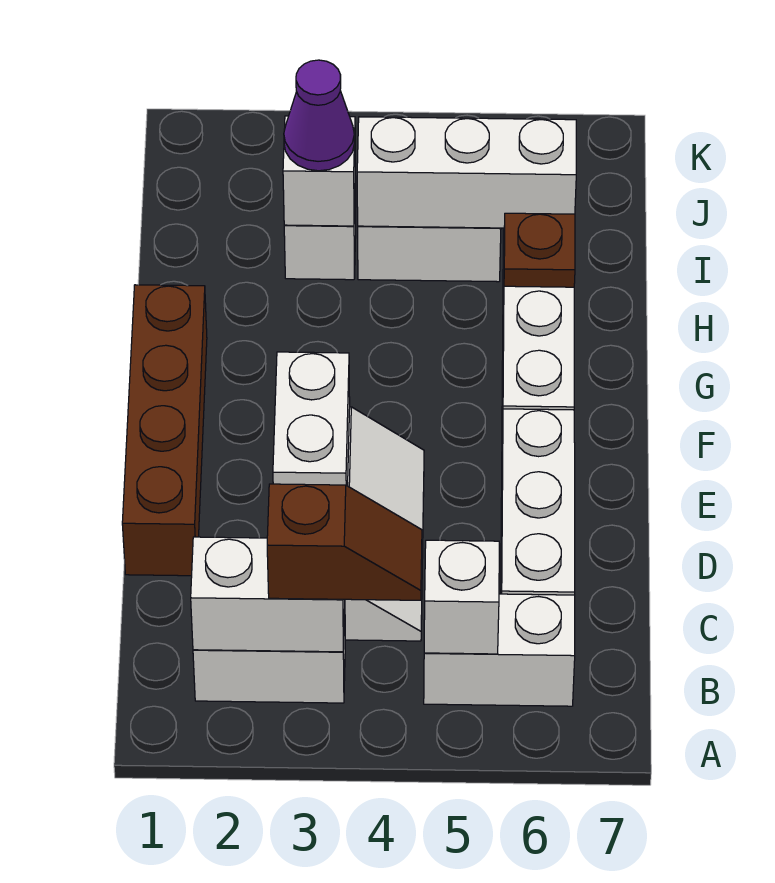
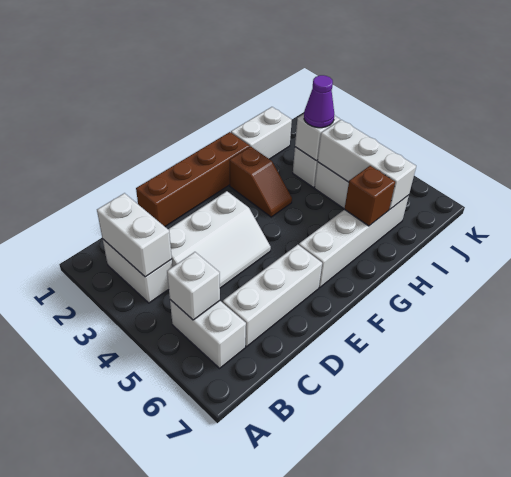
brown slope B3:B4 level 3 top 3 -> brown slope G2:G3 level 1 top 2
white brick D3:E3 level 2 -> white brick H1:I1 level 1
brown plate H6 level 2 -> brown brick H6 level 2

